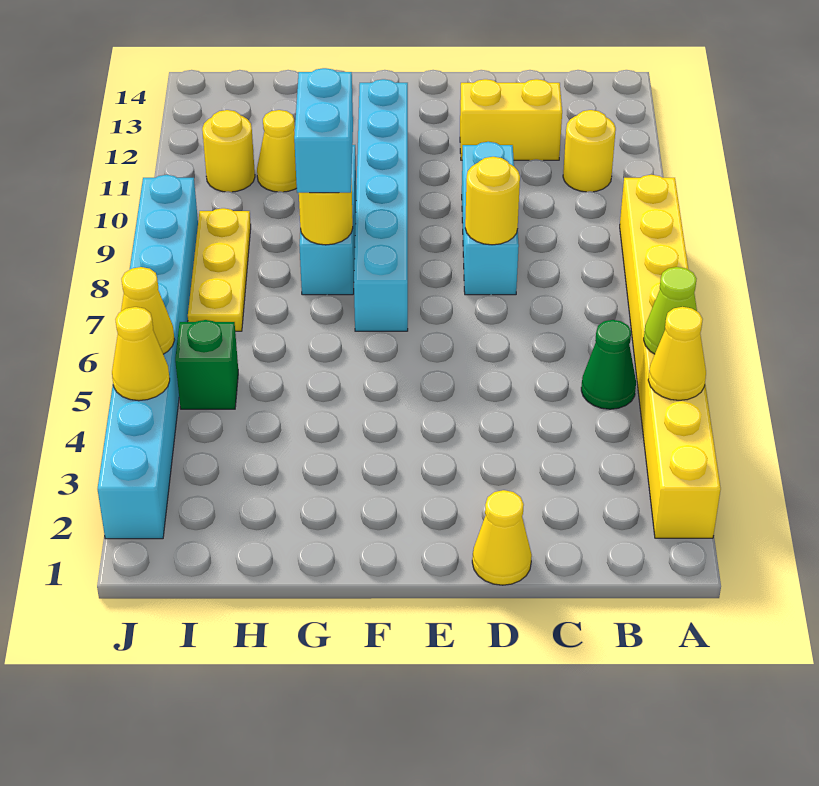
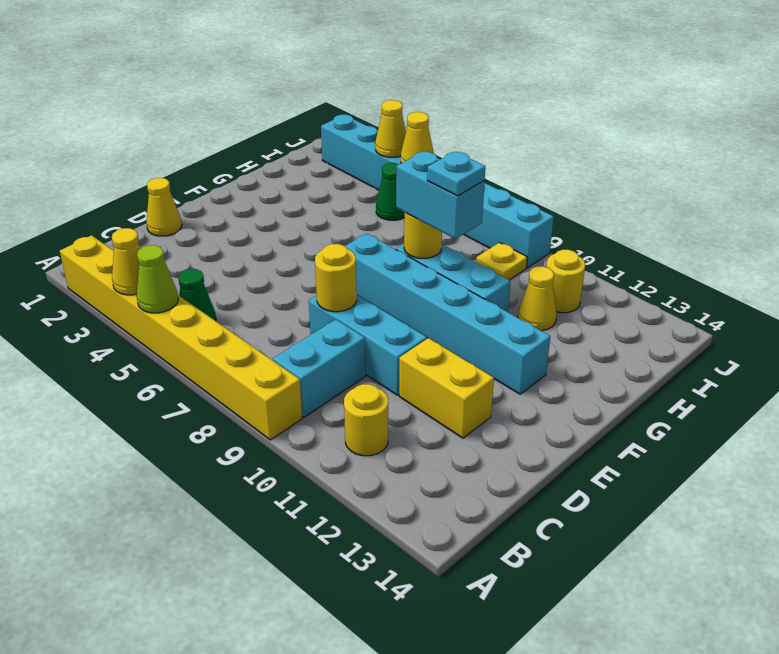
none -> cyan brick B9:C9 level 1
yellow brick C12:D12 level 1 -> yellow brick D11:D12 level 1
none -> cyan plate G9 level 4
green brick I5 level 1 -> green cone I5 level 1
yellow plate I7:I9 level 1 -> yellow plate I9 level 1

